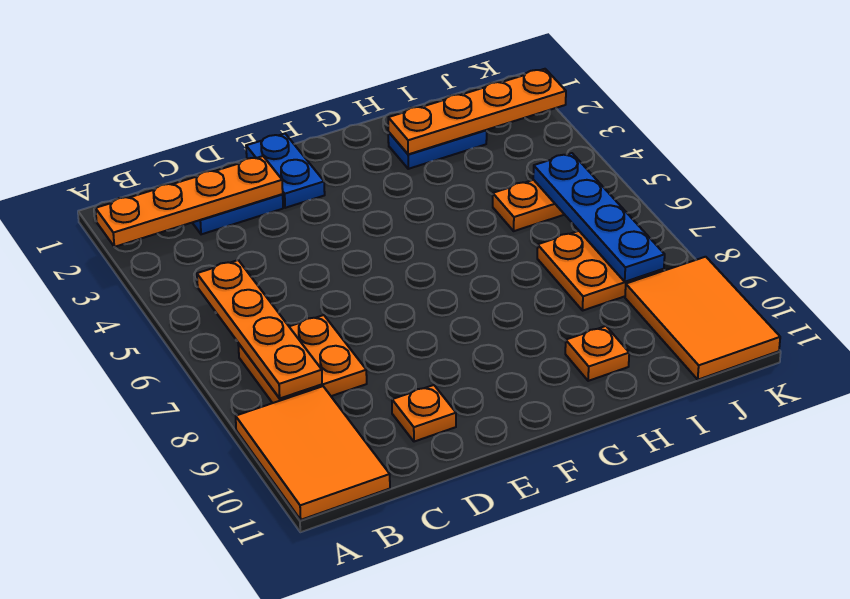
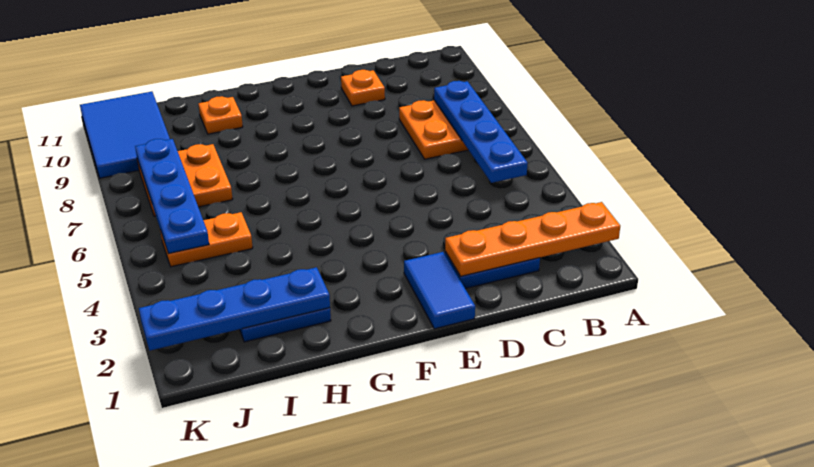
orange tile A9:B11 level 1 -> none
orange plate B5:B8 level 2 -> blue plate B5:B8 level 2
blue plate E1:E2 level 1 -> blue tile E1:E2 level 1
orange plate H2:K2 level 2 -> blue plate H2:K2 level 2
orange tile J9:K11 level 1 -> blue tile J9:K11 level 1

